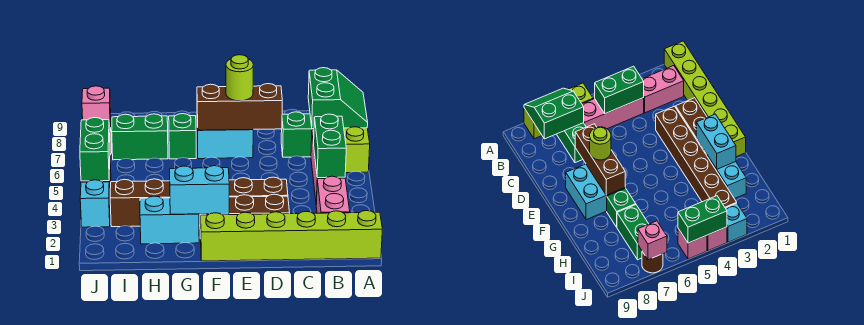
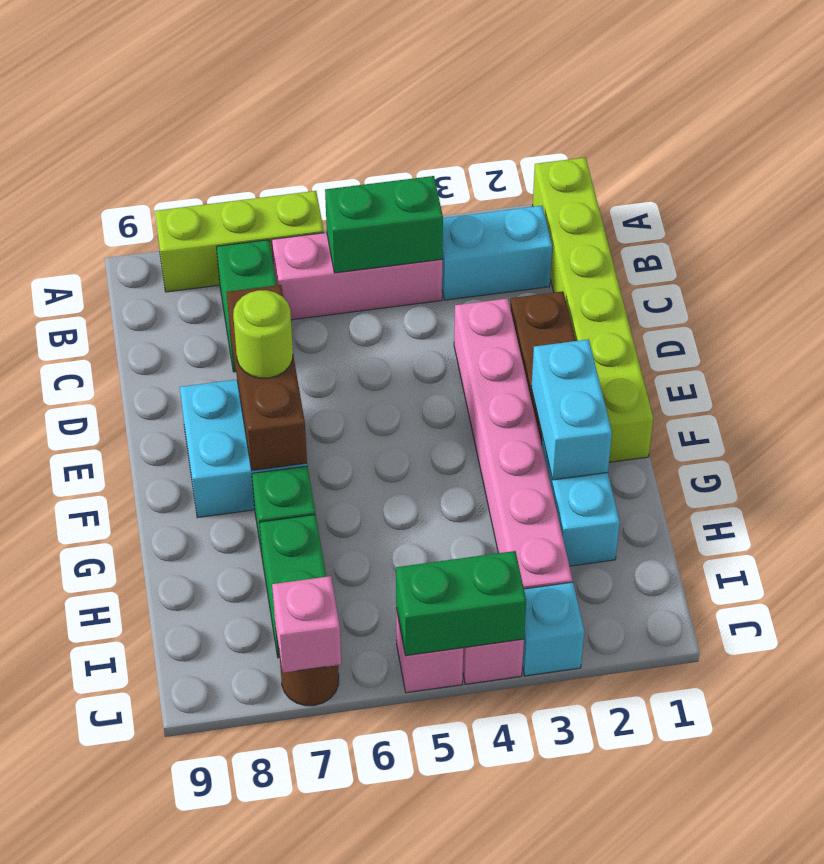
green slope A7:B8 level 2 top B -> none
pink brick B2:B3 level 1 -> cyan brick B2:B3 level 1
brown brick D3:I3 level 1 -> pink brick D3:I3 level 1

